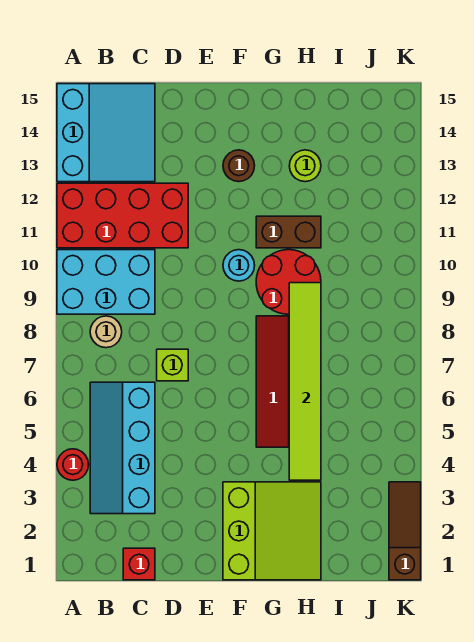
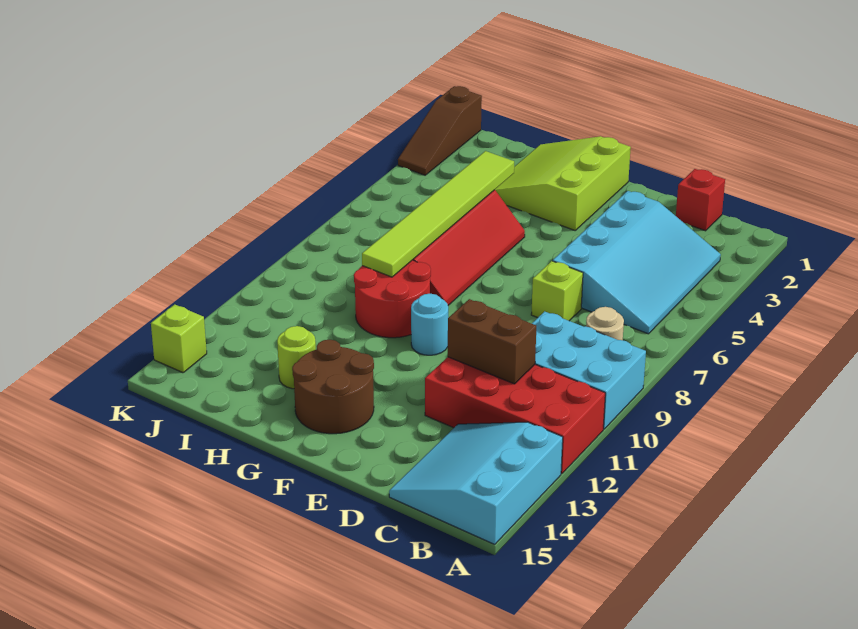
red round brick A4 level 1 -> none
cyan slope B3:C6 level 1 top C -> cyan slope B3:D6 level 1 top D
brown round brick F13 level 1 -> brown round brick F13:G14 level 1
brown brick G11:H11 level 1 -> brown brick C11:D11 level 2
none -> lime brick K14 level 1

